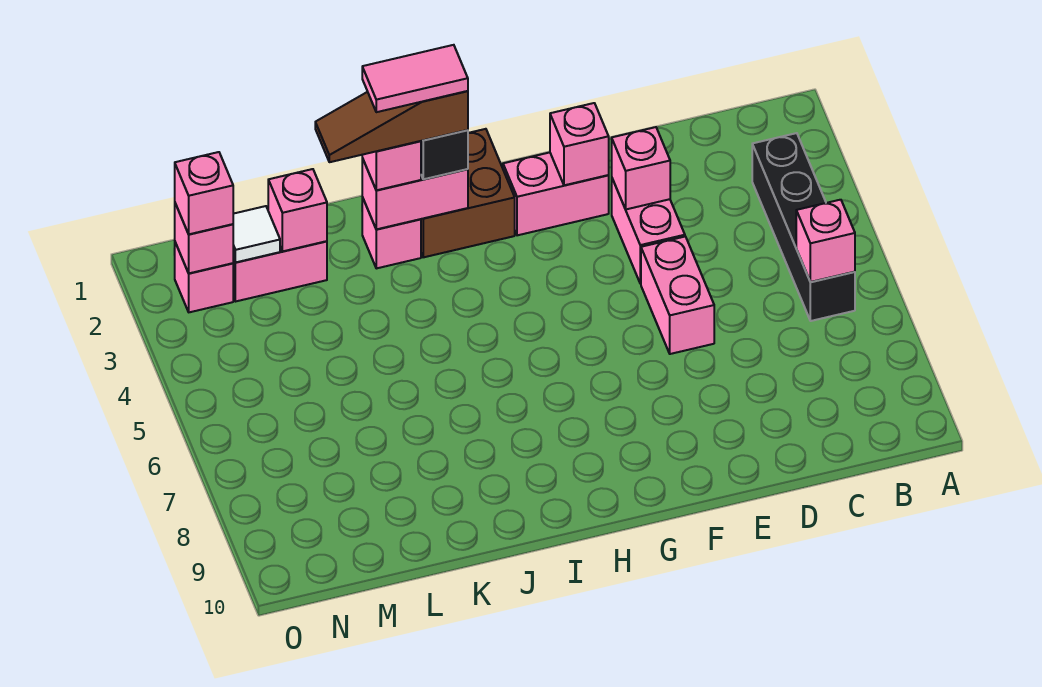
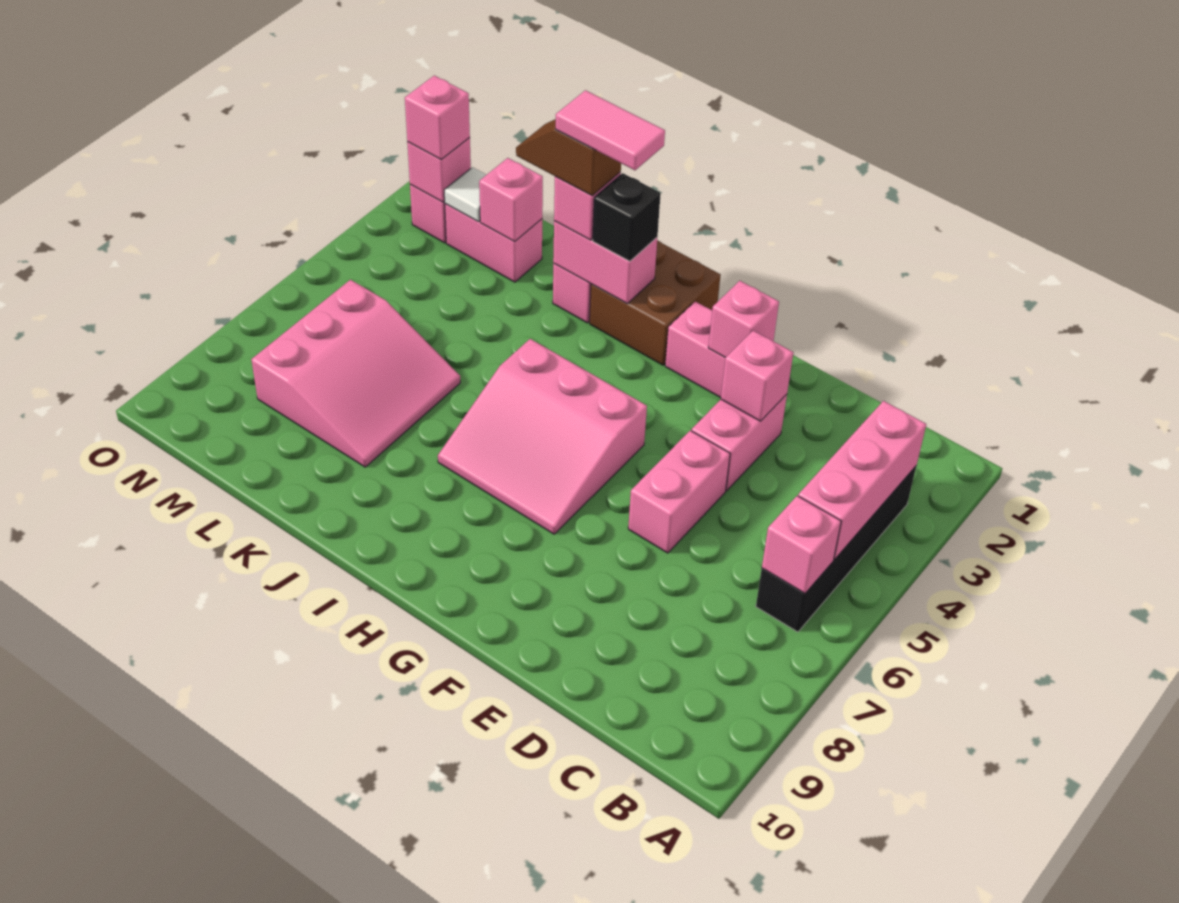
none -> pink brick B3:B5 level 2
none -> pink slope G5:I7 level 1 top 5
brown slope I2:K2 level 4 top I -> brown slope J2:K2 level 4 top J
none -> pink slope K6:M8 level 1 top M

